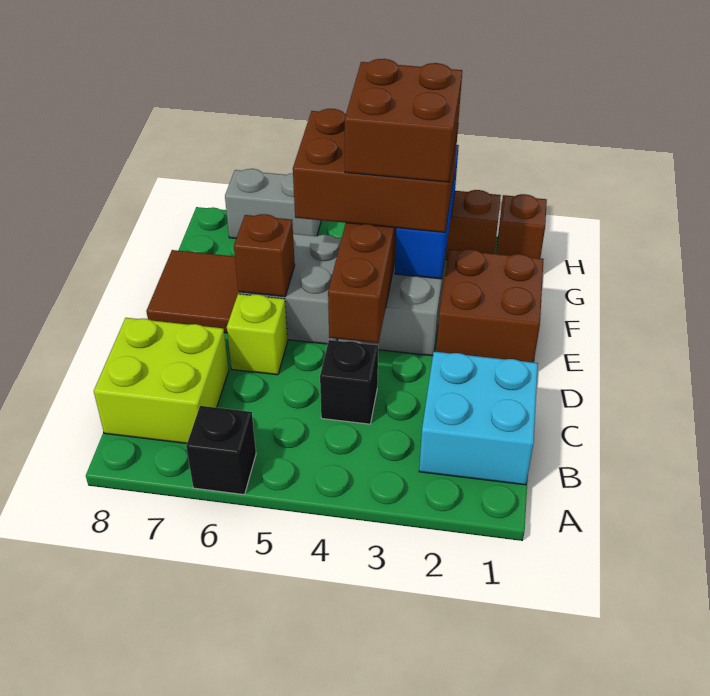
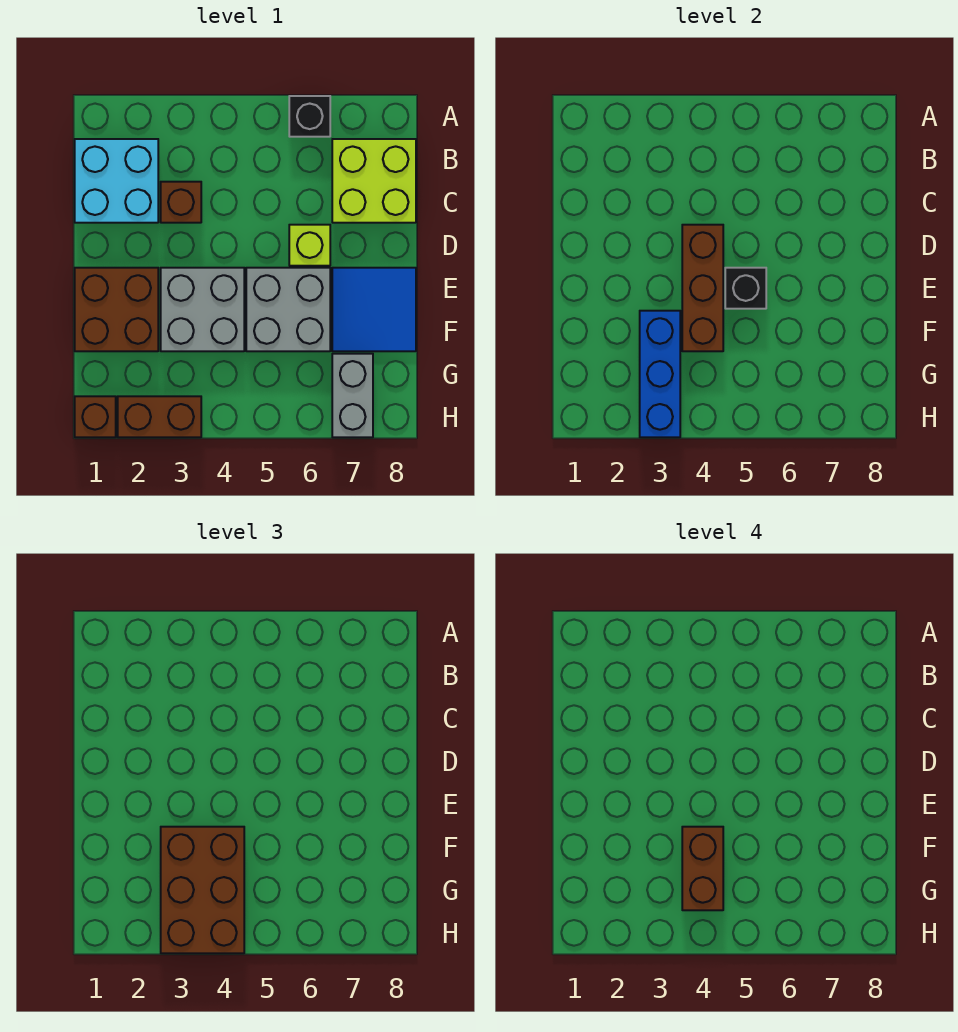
black brick C4 level 1 -> black brick E5 level 2
brown brick E6 level 2 -> brown brick C3 level 1
brown tile E7:F8 level 1 -> blue tile E7:F8 level 1
brown brick F3:G5 level 3 -> brown brick F3:H4 level 3
brown brick F3:G4 level 4 -> brown brick F4:G4 level 4
grey brick H6:H7 level 1 -> grey brick G7:H7 level 1

